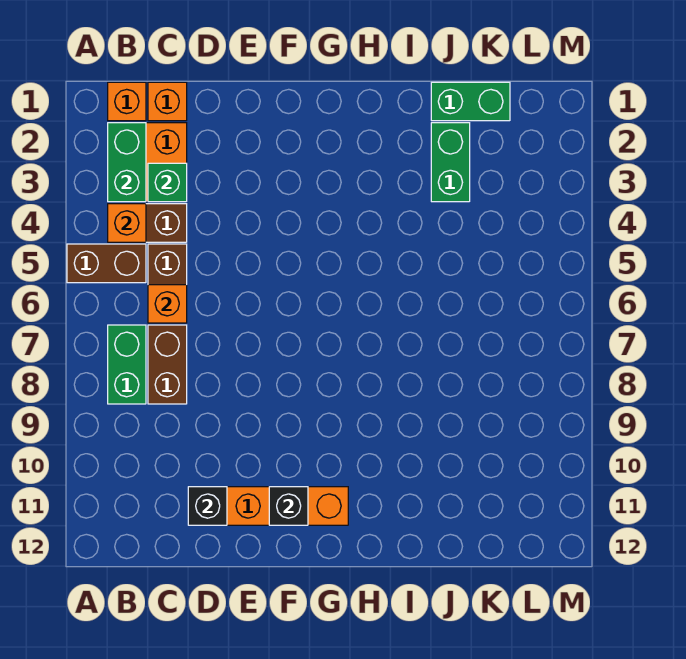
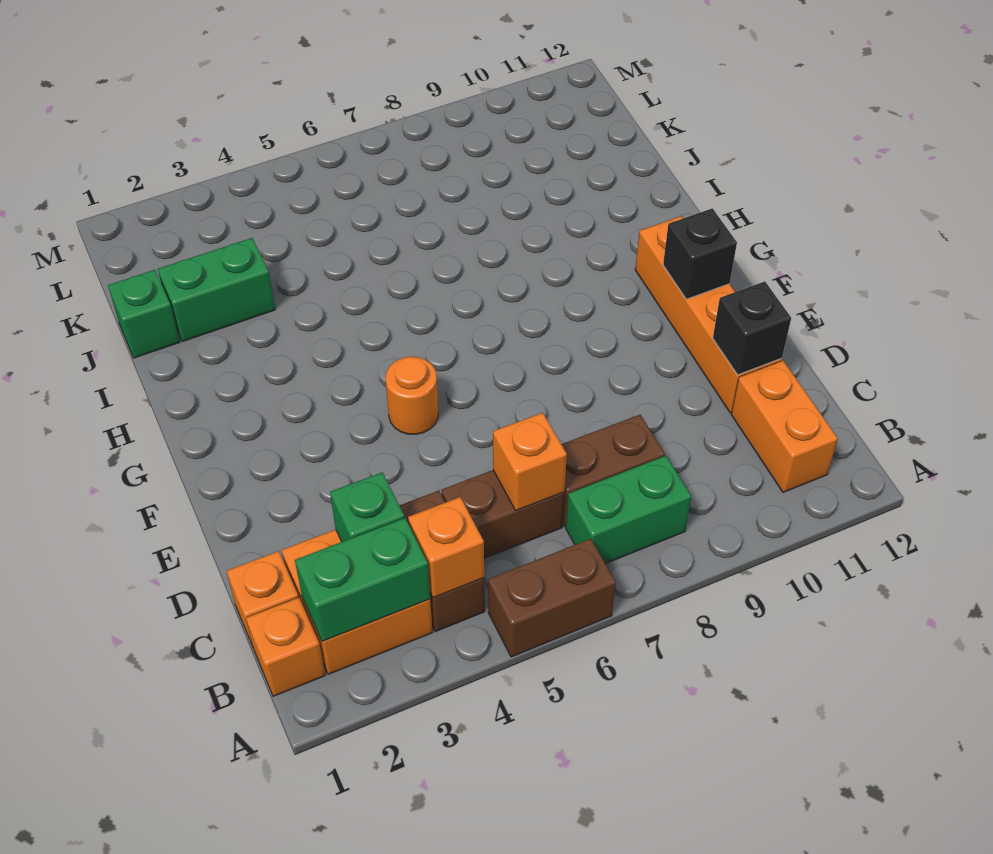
brown brick A5:B5 level 1 -> brown brick A5:A6 level 1
none -> orange brick B11:C11 level 1
none -> orange round brick F5 level 1
green brick J1:K1 level 1 -> green brick J1 level 1

